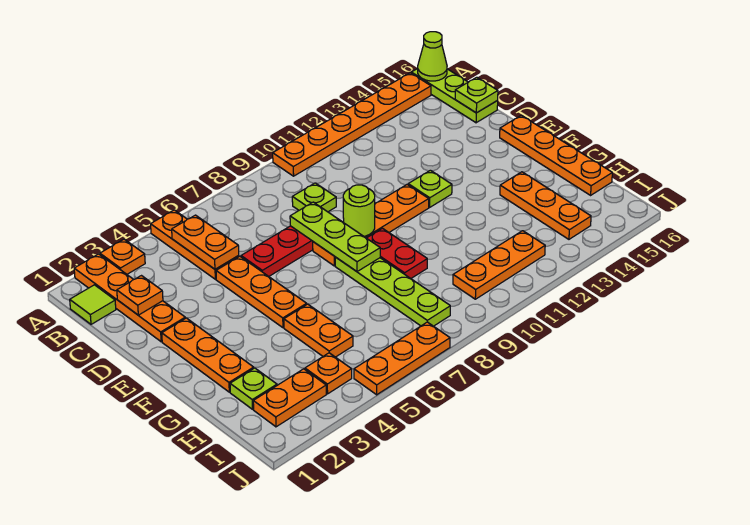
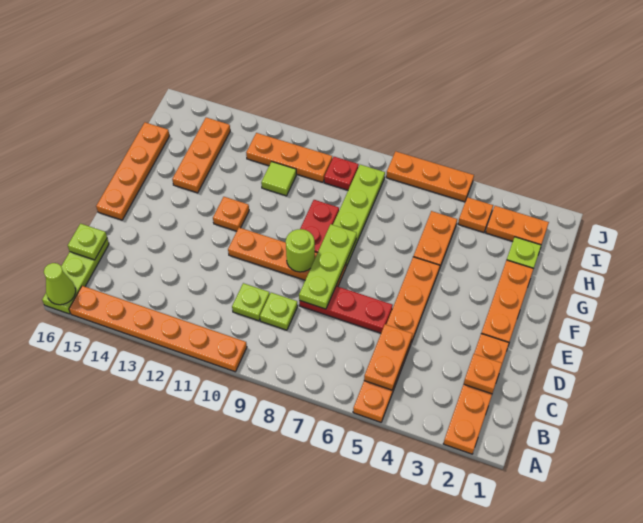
orange plate A3 level 1 -> orange plate F12 level 1
lime tile B1 level 1 -> lime tile H11 level 1
lime plate E12 level 1 -> lime plate C10 level 1
none -> red plate I9 level 1

